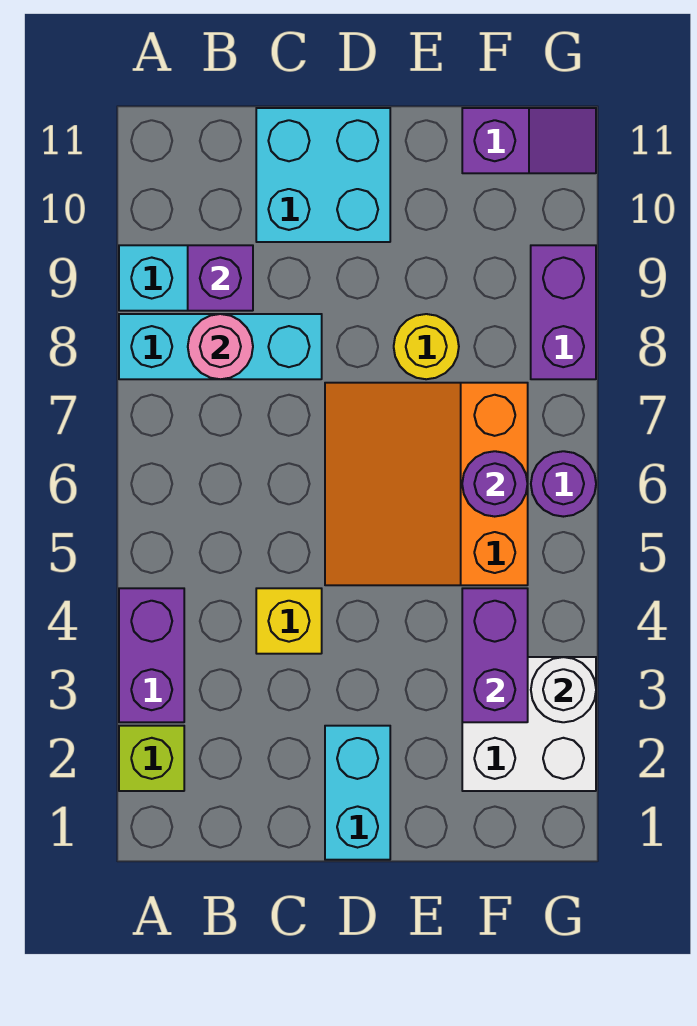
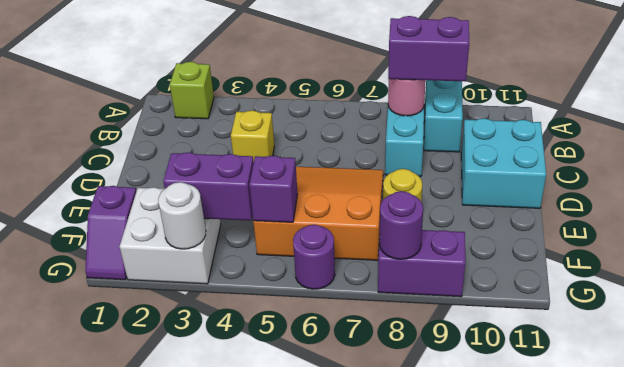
purple brick A3:A4 level 1 -> purple brick B8:B9 level 3
purple brick B9 level 2 -> purple brick F5 level 2
cyan brick D1:D2 level 1 -> none
purple round brick F6 level 2 -> purple round brick G8 level 2
purple slope F11:G11 level 1 top F -> purple slope F1:G1 level 1 top F

